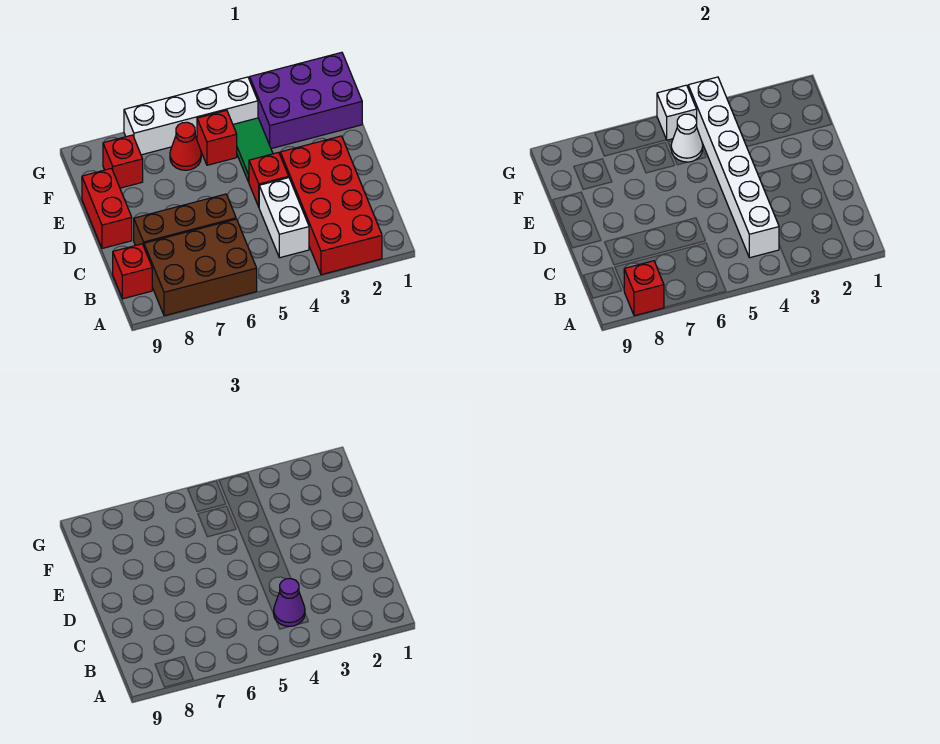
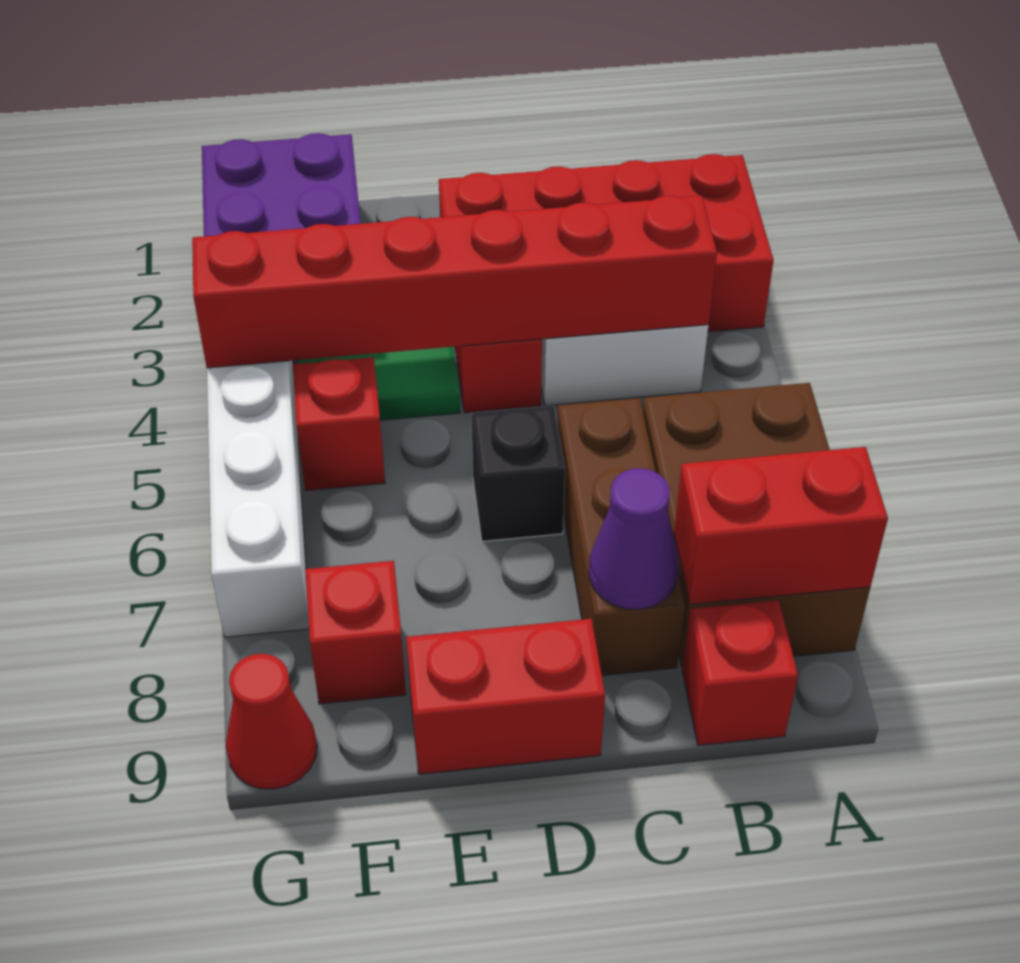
red brick A8 level 2 -> red brick A8:B8 level 2
white brick B4:G4 level 2 -> red brick B4:G4 level 2
purple cone B4 level 3 -> purple cone C8 level 2
none -> black brick D6 level 1
white cone F5 level 2 -> none
red cone F6 level 1 -> red cone G9 level 1
white brick G5 level 2 -> none

